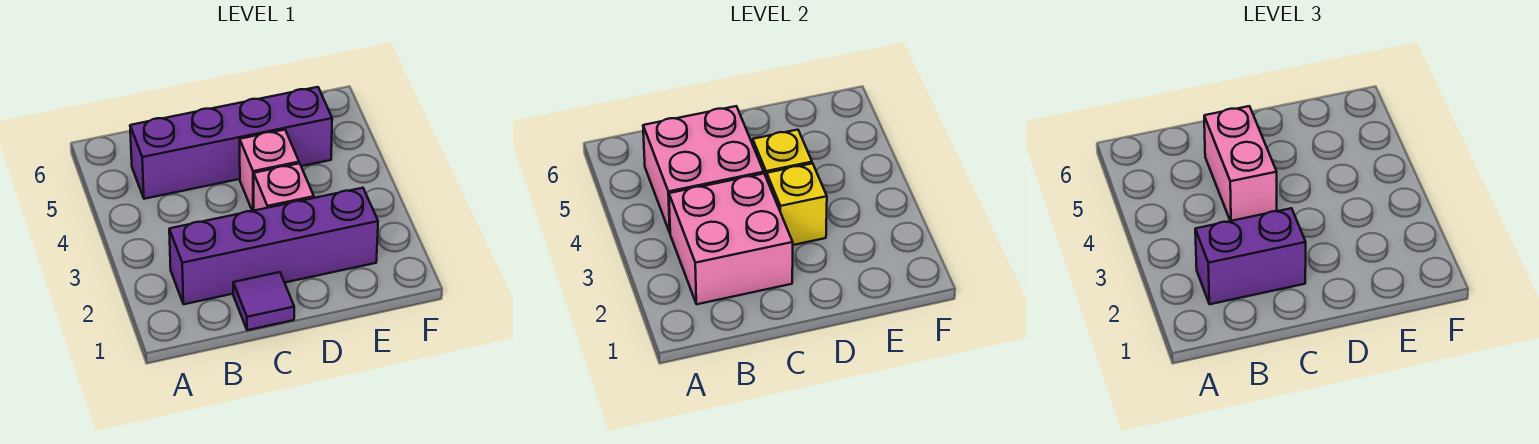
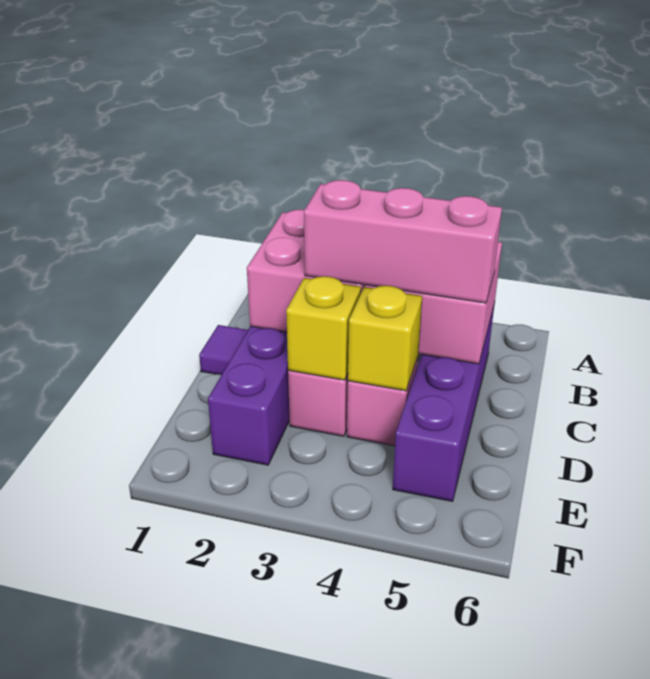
purple brick B2:C2 level 3 -> none
pink brick C4:C5 level 3 -> pink brick C3:C5 level 3

